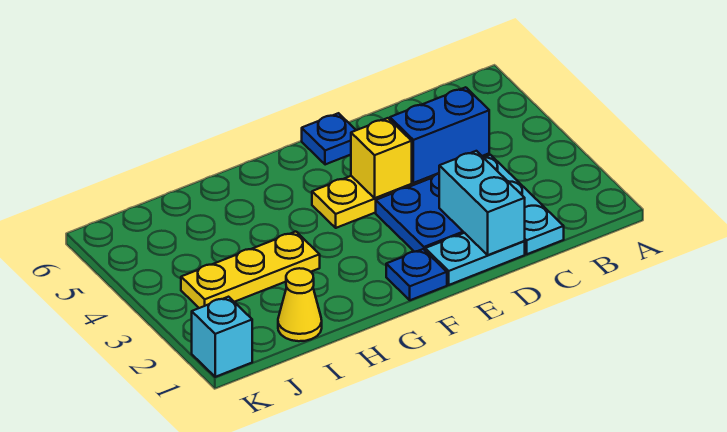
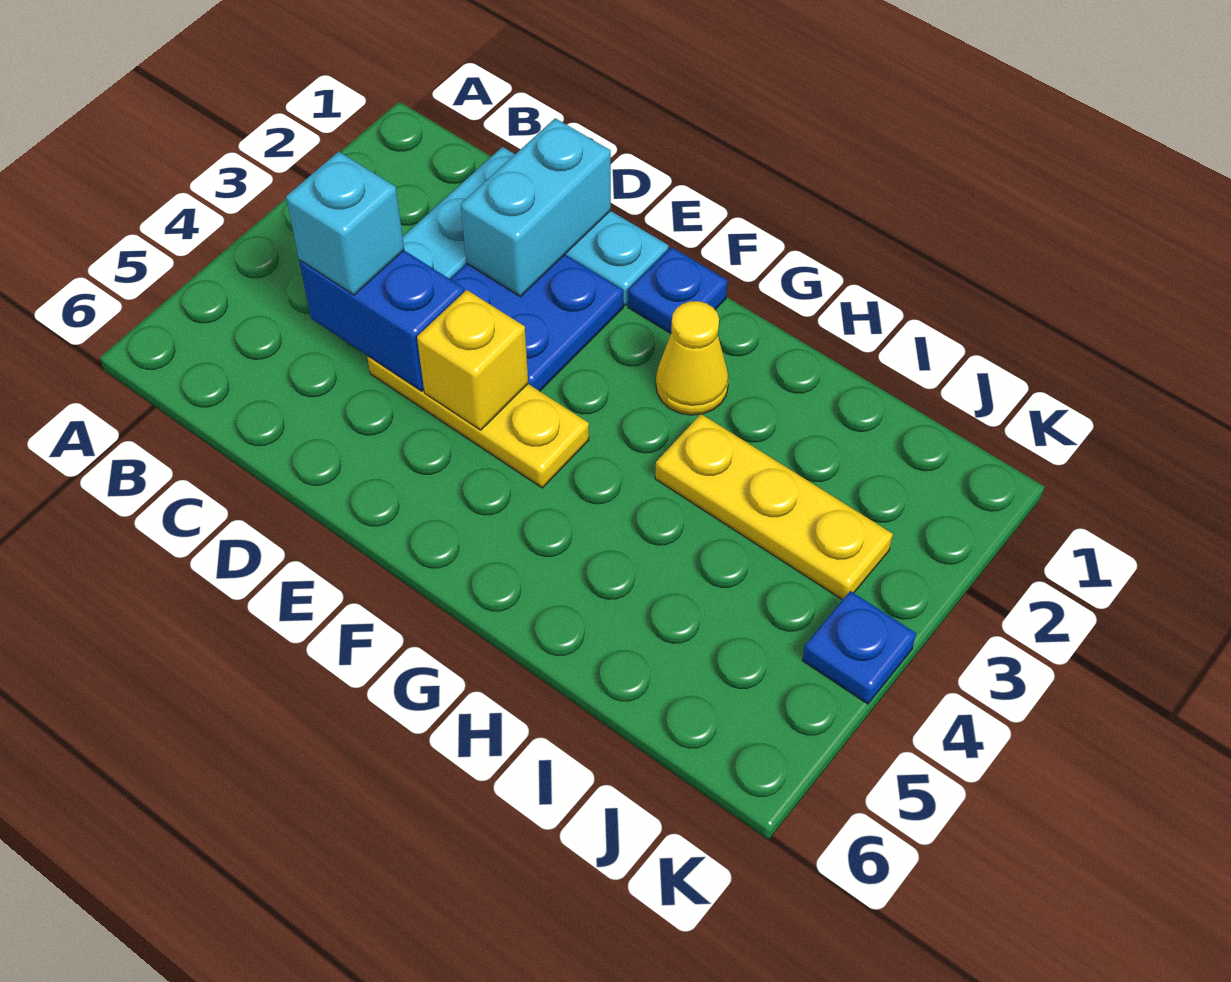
blue plate E6 level 1 -> blue plate K4 level 1
yellow cone I1 level 1 -> yellow cone G2 level 1
cyan brick K1 level 1 -> cyan brick C4 level 3

